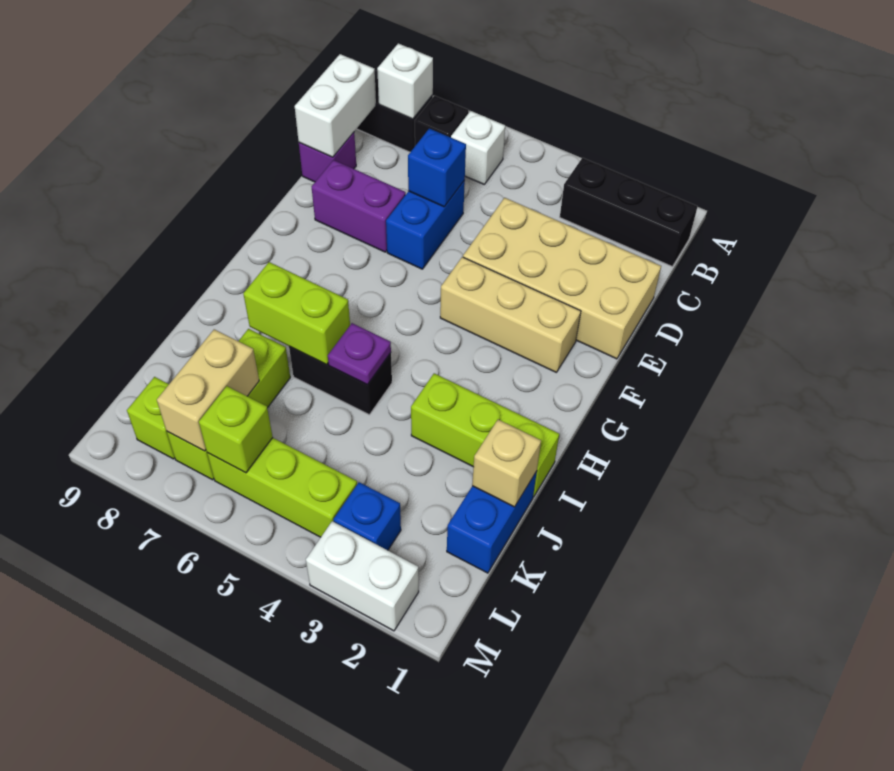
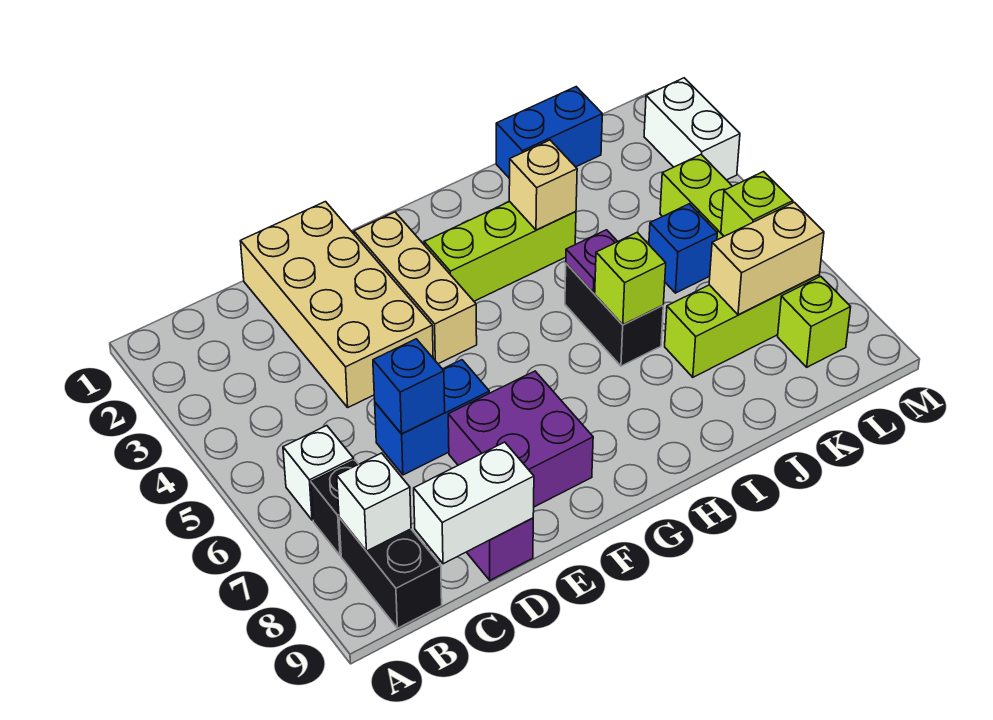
black brick B1:B3 level 1 -> none
purple brick E7:E8 level 1 -> purple brick E7:F8 level 1
lime brick I1:I3 level 1 -> lime brick G3:I3 level 1
lime brick I6:I7 level 2 -> lime brick I6 level 2
tan brick J1 level 2 -> tan brick I3 level 2
blue brick L3 level 1 -> blue brick K5 level 1

